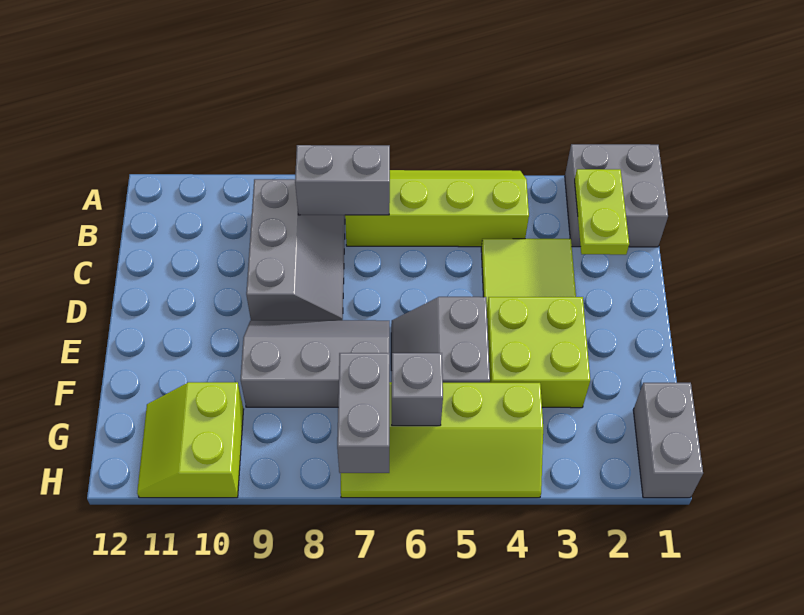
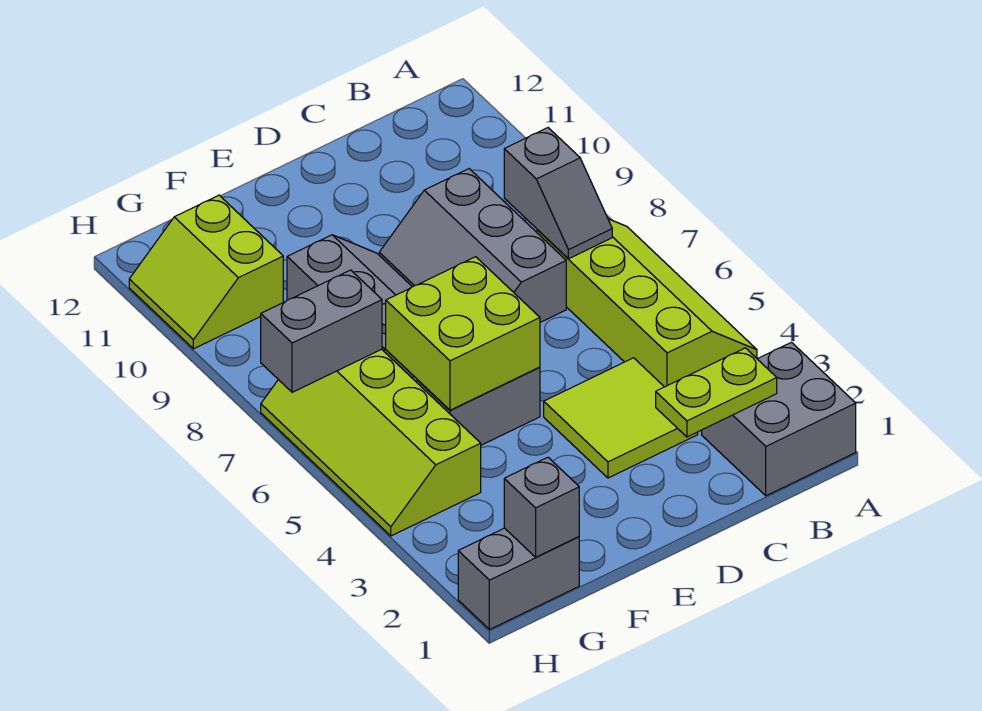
grey brick B7:B8 level 2 -> grey slope B7:B8 level 2 top 8
grey slope B8:D9 level 1 top 9 -> grey slope C7:D9 level 1 top C
lime brick E3:F4 level 1 -> lime brick E5:F6 level 2
grey brick G6 level 2 -> grey brick G1 level 2
lime slope G10:H11 level 1 top 10 -> lime slope G10:H11 level 1 top G

